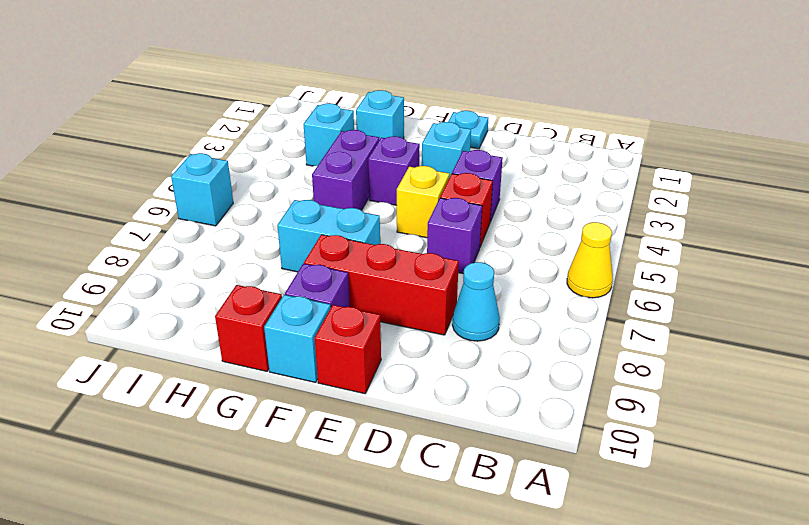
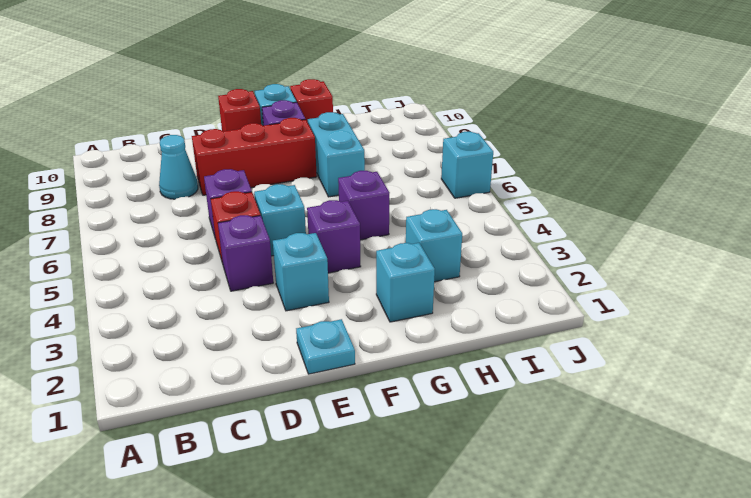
yellow cone A6 level 1 -> none
yellow brick E5 level 1 -> cyan brick E5 level 1
cyan brick F7:G7 level 1 -> cyan brick G7:G8 level 1
purple brick G4:G5 level 1 -> purple brick G5 level 1

